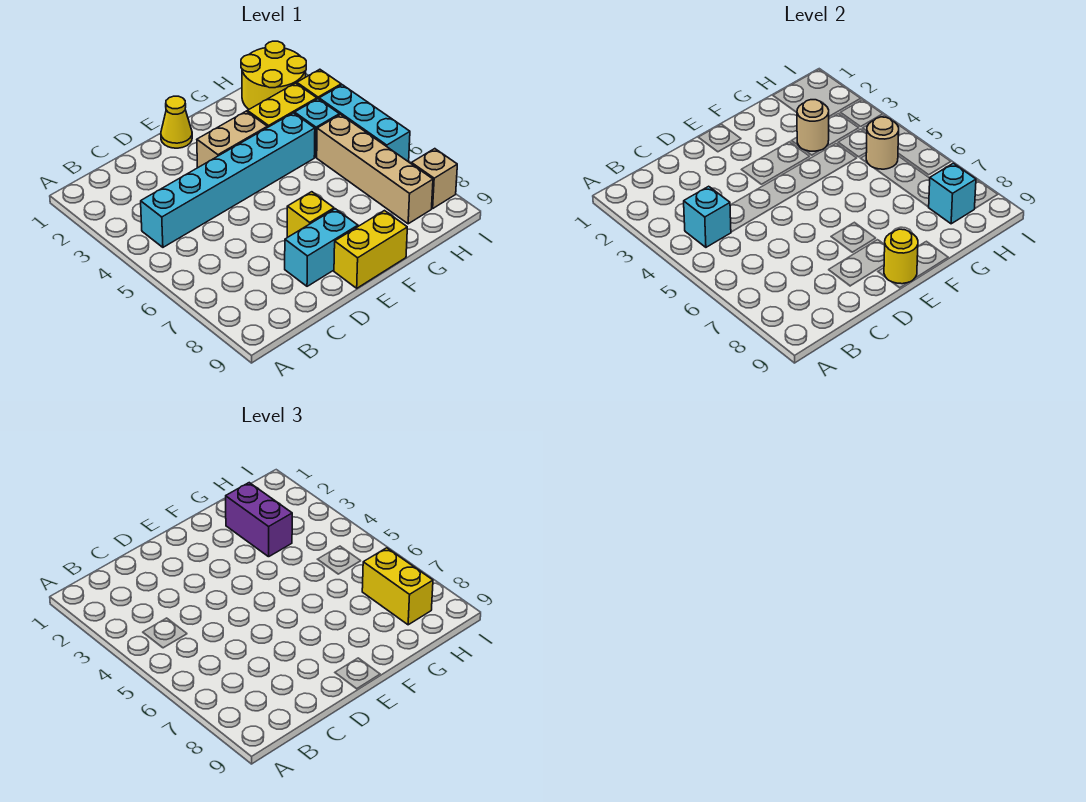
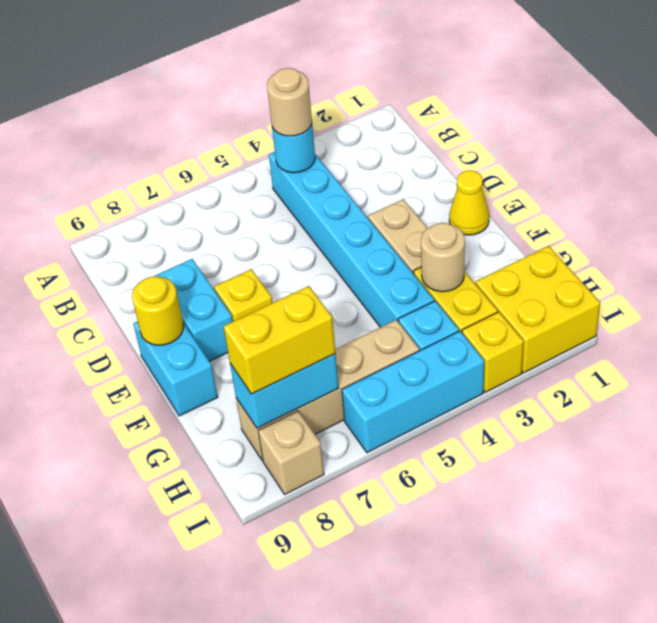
cyan brick B4 level 2 -> cyan round brick B4 level 2
yellow brick E9:F9 level 1 -> cyan brick E9:F9 level 1
purple brick G2:G3 level 3 -> none
yellow round brick H1:I2 level 1 -> yellow brick H1:I2 level 1
tan round brick H5 level 2 -> tan round brick B4 level 3
cyan brick H8 level 2 -> cyan brick H7:H8 level 2

